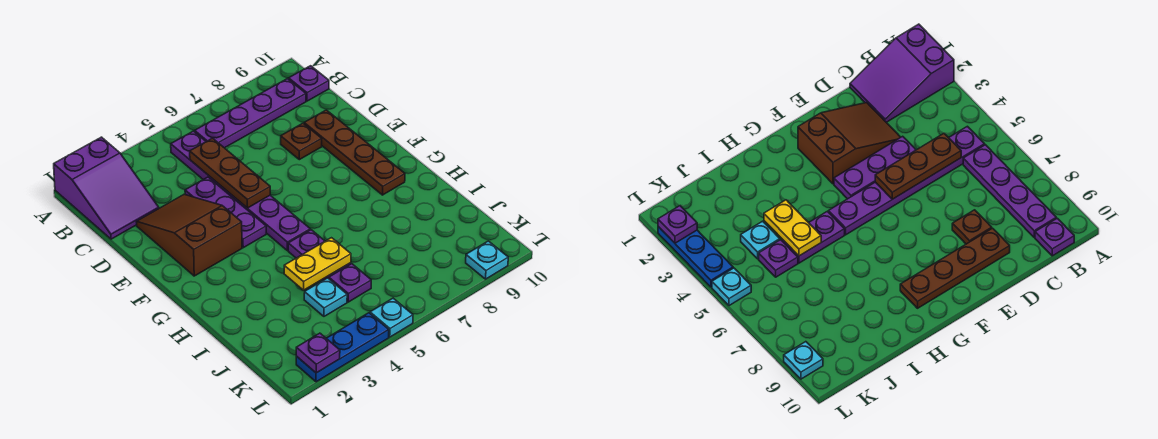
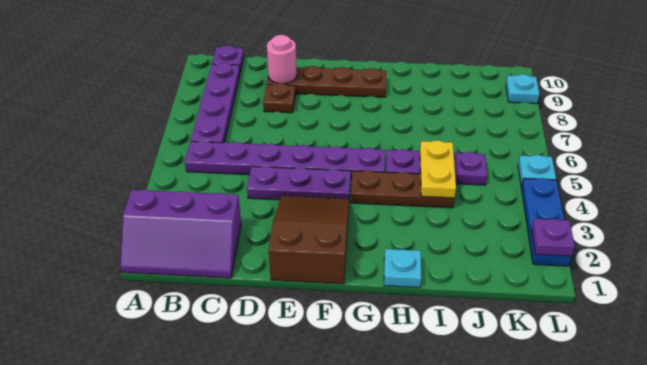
purple slope A1:C2 level 1 top A -> purple slope A1:C2 level 1 top 2
brown plate C5:E5 level 2 -> brown plate G4:I4 level 1
brown slope D2:F3 level 1 top F -> brown slope E1:F3 level 1 top 1
none -> pink round brick D9 level 2
cyan plate J4 level 1 -> cyan plate H1 level 1

